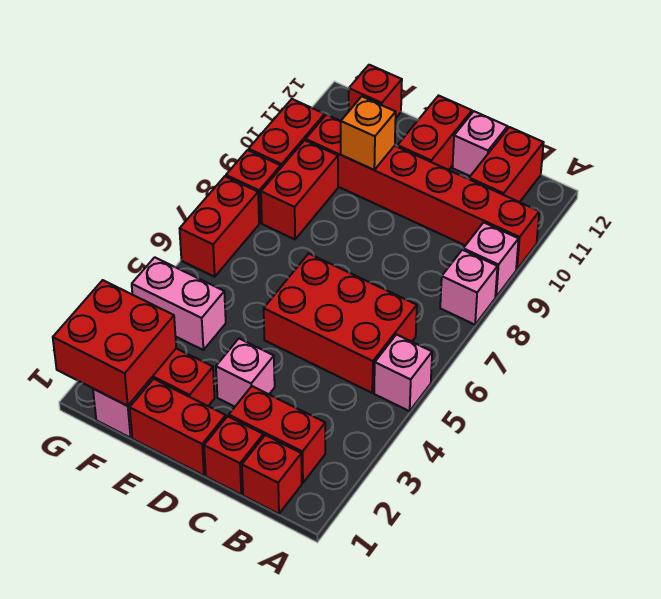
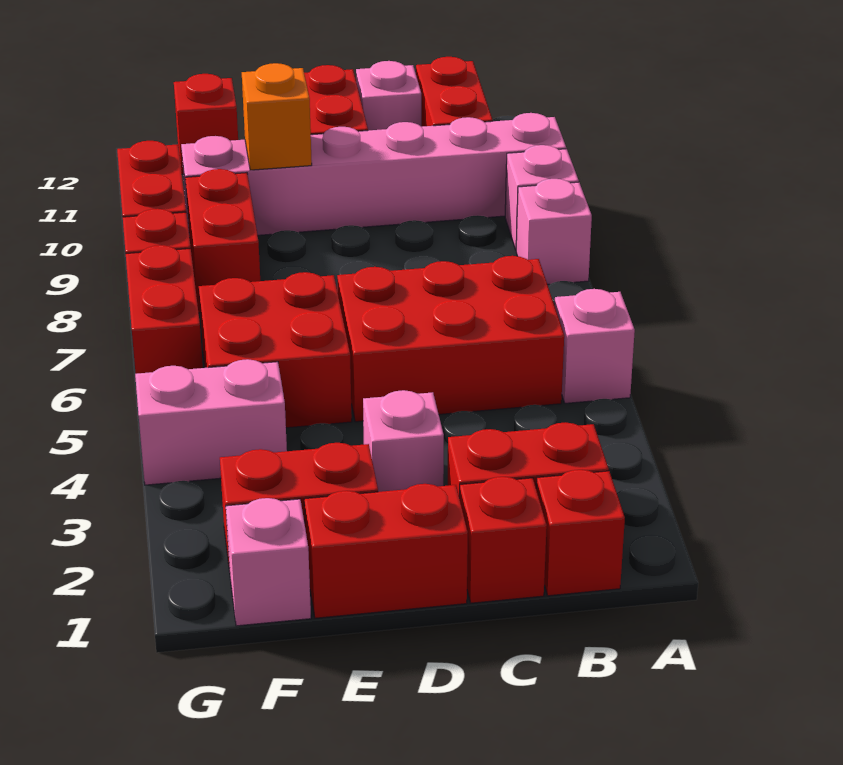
red brick A10:F10 level 1 -> pink brick A10:F10 level 1
red brick F1:G2 level 2 -> red brick E5:F6 level 1

